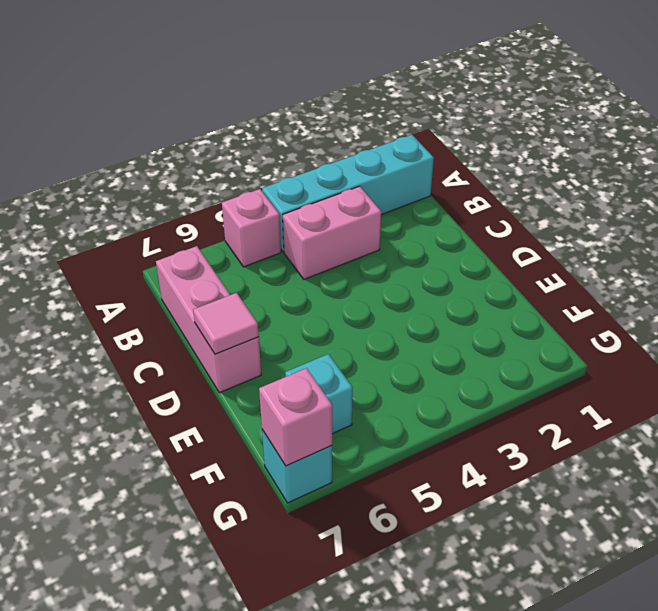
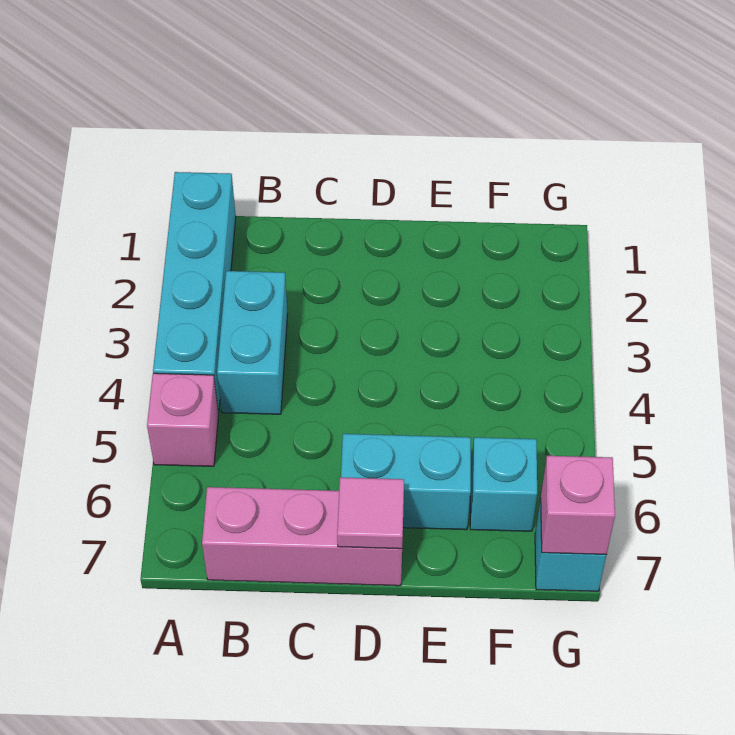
pink brick B3:B4 level 1 -> cyan brick B3:B4 level 1
none -> cyan brick D6:E6 level 1

